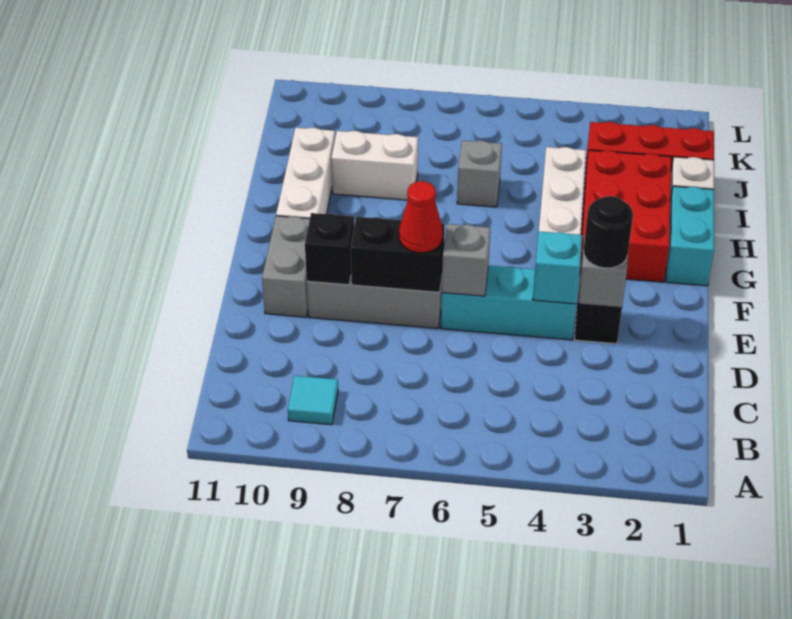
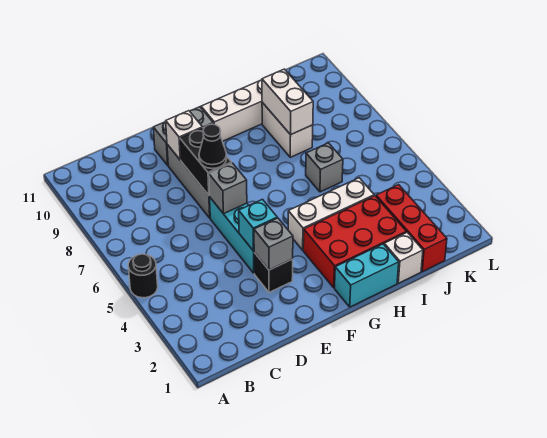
cyan tile B9 level 1 -> none
black round brick E3 level 3 -> black round brick A5 level 1
red cone E7 level 3 -> black cone E7 level 3
black brick E9 level 2 -> white brick E9 level 2
none -> white brick I8:I9 level 2

